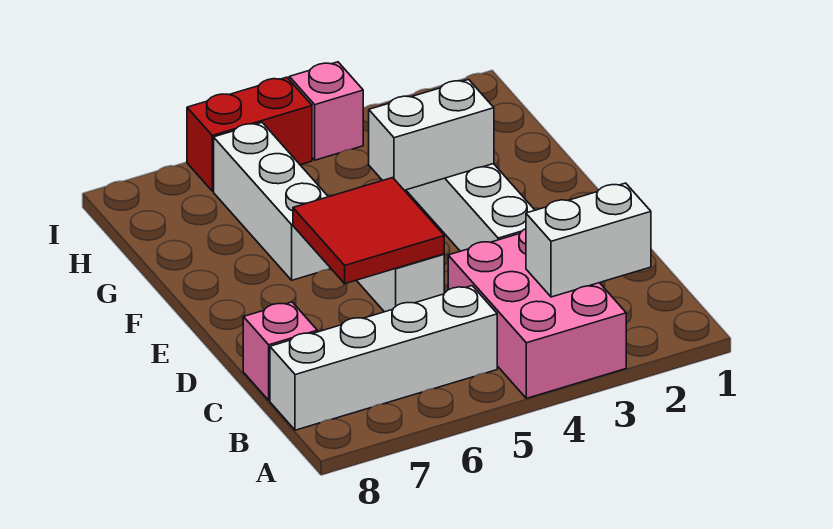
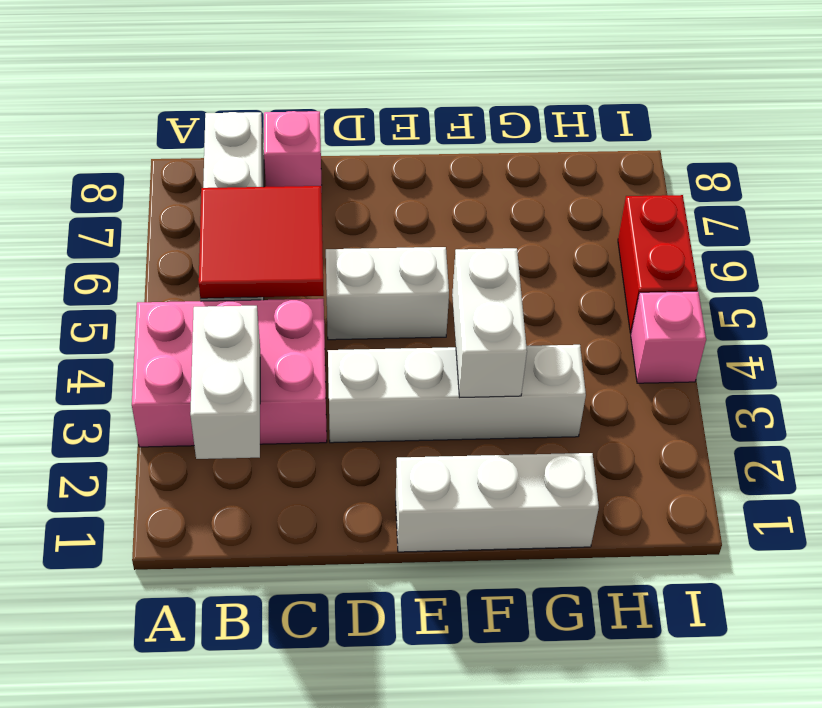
red tile D5:E6 level 2 -> red tile B5:C6 level 2
white brick F6:H6 level 1 -> white brick E1:G1 level 1

